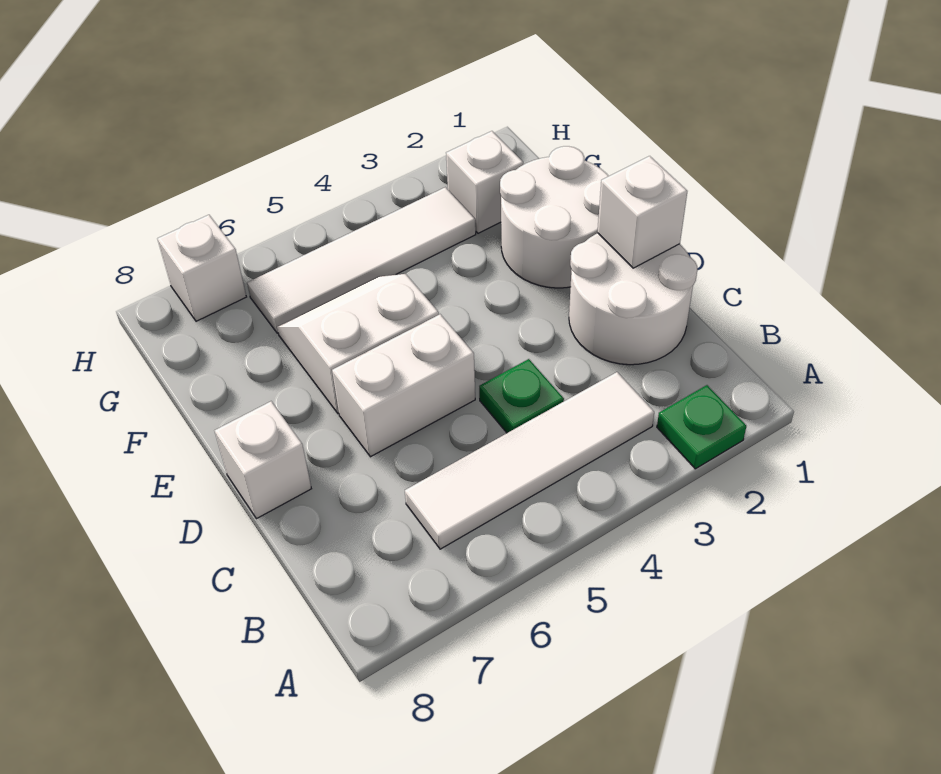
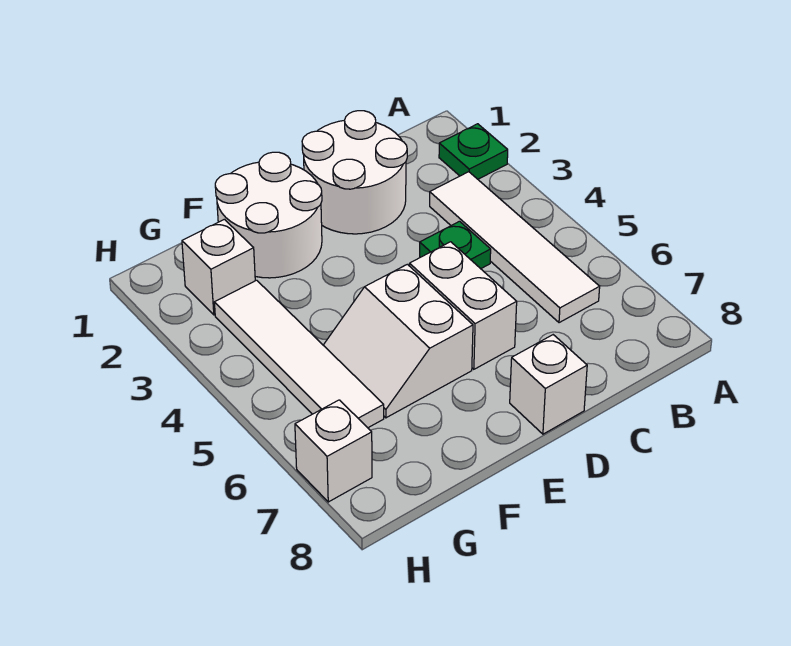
white brick D1 level 2 -> none

